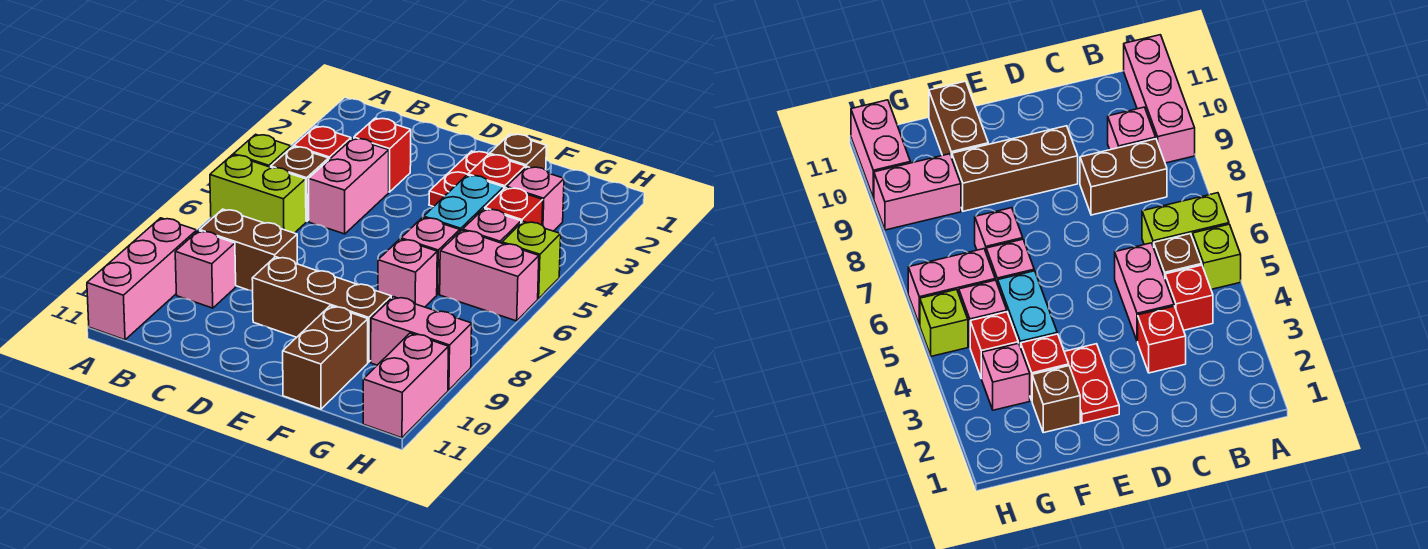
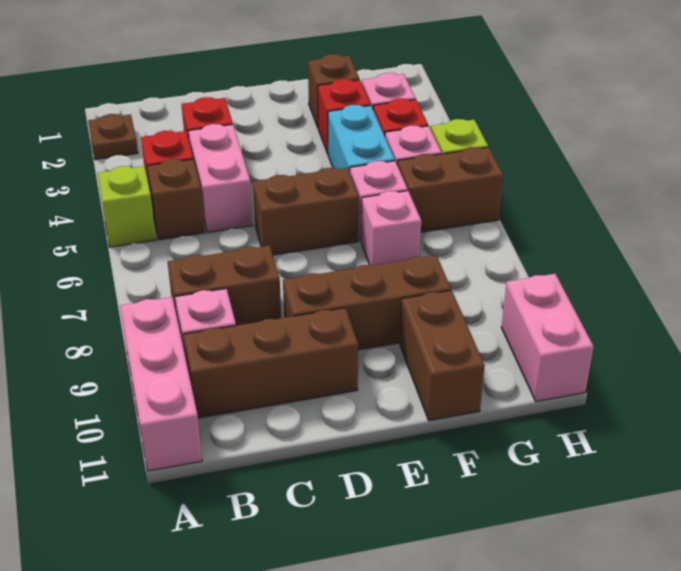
none -> brown plate A2 level 1
lime brick A6:B6 level 1 -> none
none -> brown brick B10:D10 level 1
none -> brown brick D6:E6 level 1
red plate E2:E3 level 1 -> none
pink brick G6:H6 level 1 -> brown brick G6:H6 level 1
pink brick G9:H9 level 1 -> none

